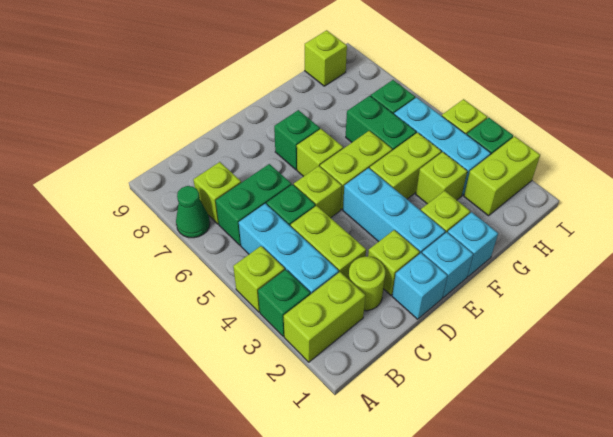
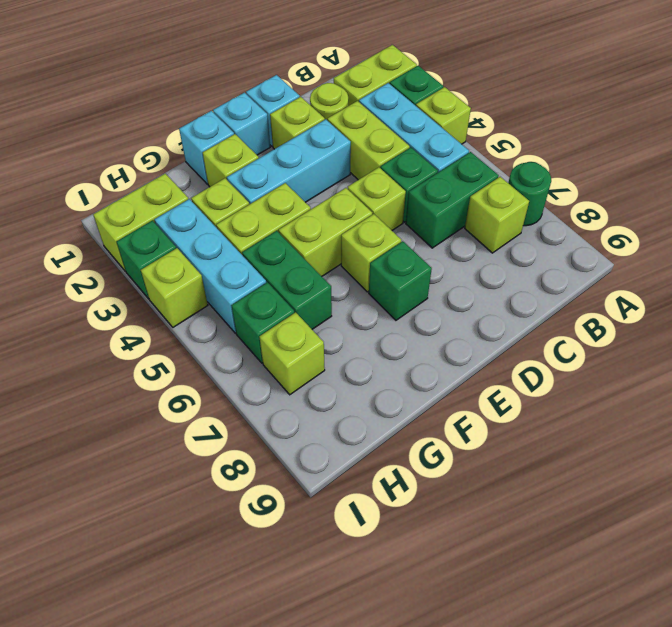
green cone A7 level 1 -> green round brick A7 level 1
cyan brick E2:E4 level 1 -> cyan brick D3:F3 level 1
lime brick H9 level 1 -> lime brick H7 level 1

